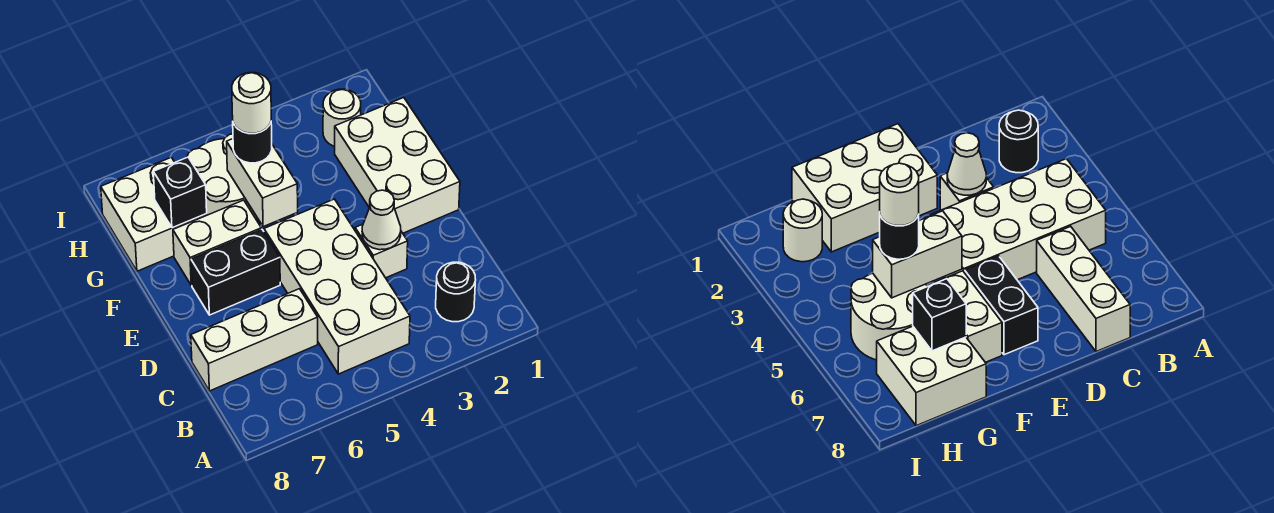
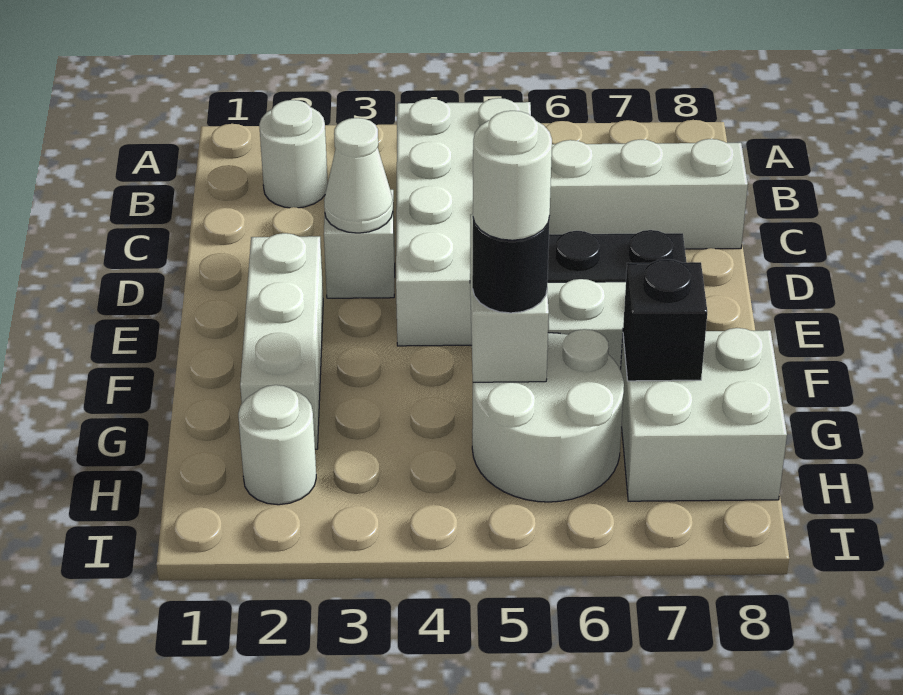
black round brick B2 level 1 -> white round brick B2 level 1
white brick E1:G2 level 1 -> white brick E2:G2 level 1

